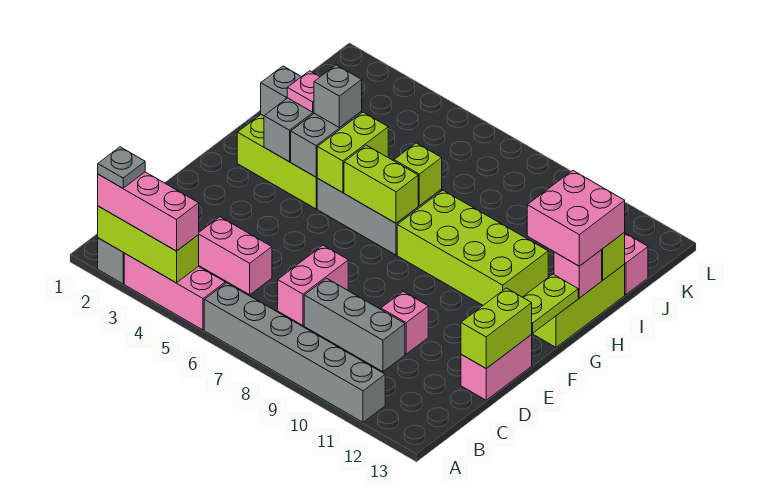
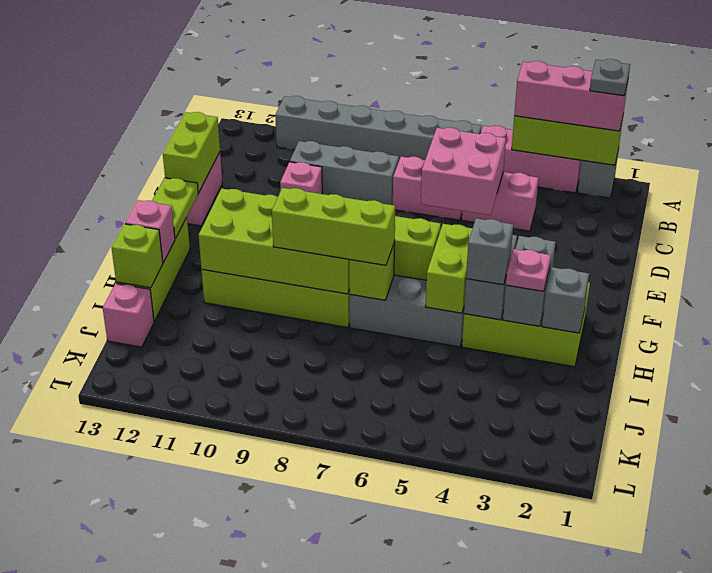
pink brick C7:D7 level 1 -> pink brick C6:C7 level 1
none -> lime brick G8:H11 level 2
none -> lime brick H7:H9 level 3
pink brick H12:I13 level 3 -> pink brick C5:D6 level 2

